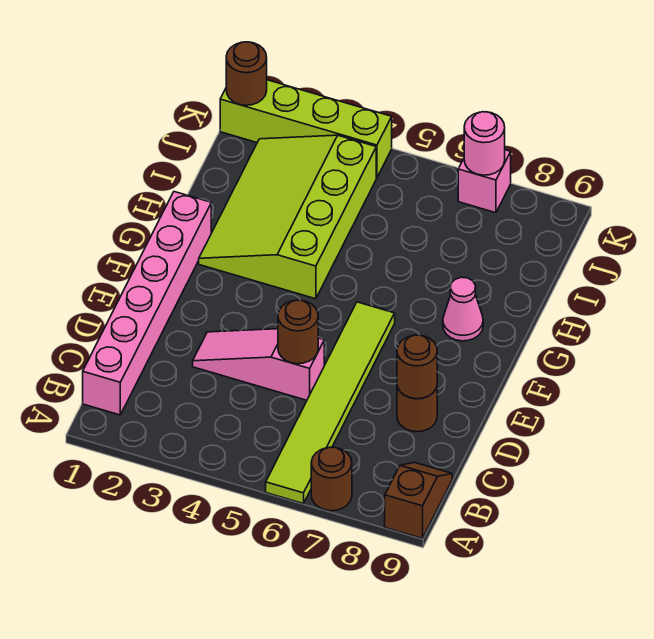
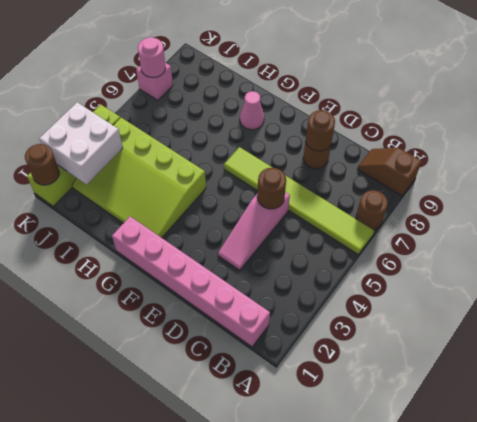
none -> white brick J2:K3 level 2

